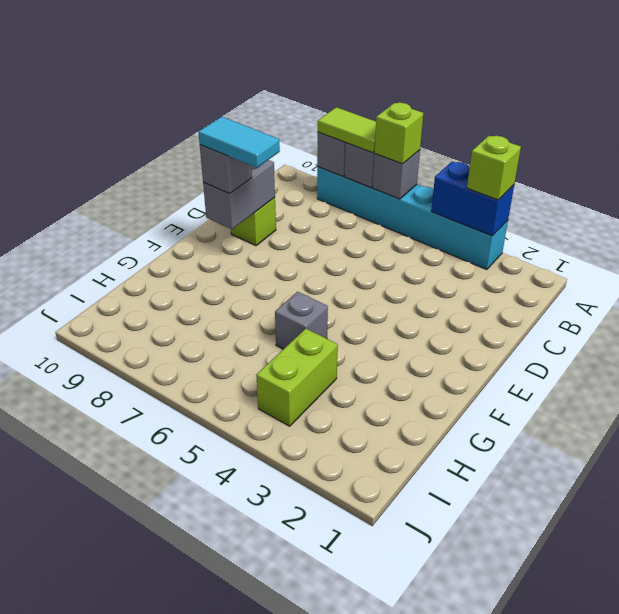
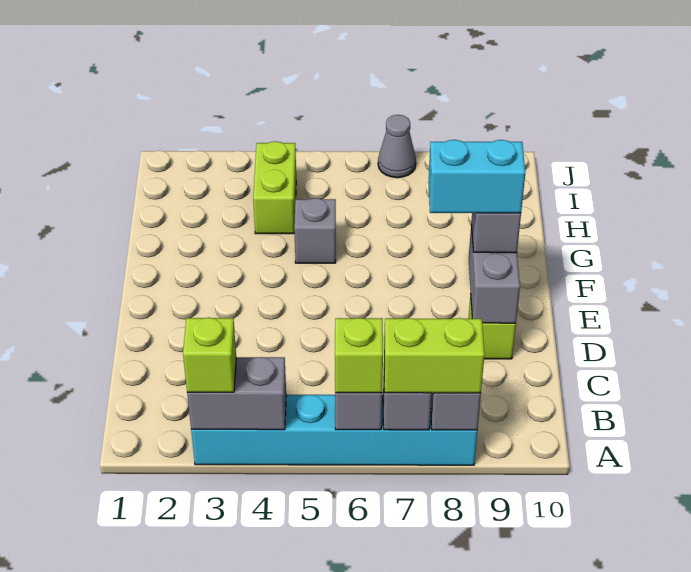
blue brick A3:A4 level 2 -> grey brick A3:A4 level 2
lime tile A7:A8 level 3 -> lime brick A7:A8 level 3
cyan tile E8:E9 level 4 -> cyan brick E8:E9 level 4
none -> grey cone J7 level 1

